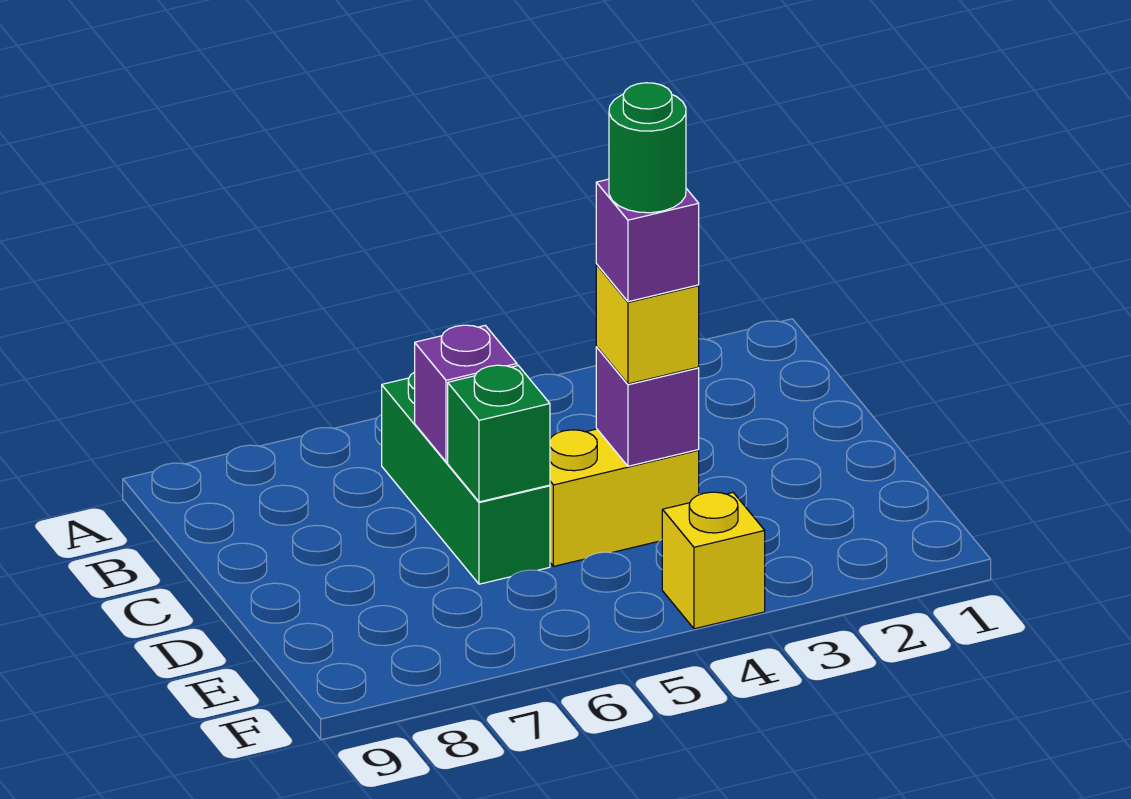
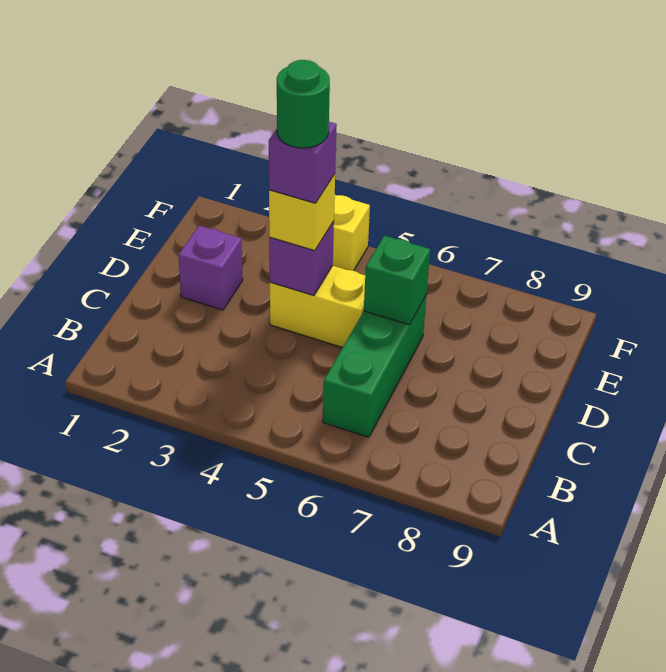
purple brick C6 level 2 -> purple brick D2 level 1

